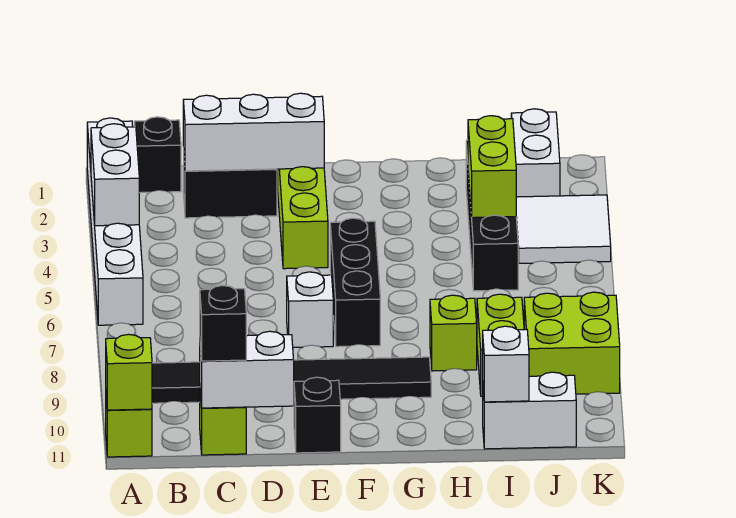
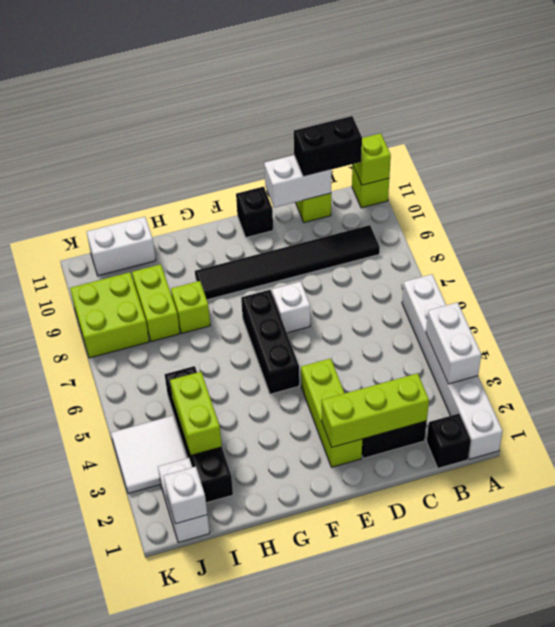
white brick C2:E2 level 2 -> lime brick C2:E2 level 2
black brick C11 level 3 -> black brick B11:C11 level 3
white brick I11 level 2 -> white brick J1 level 2

